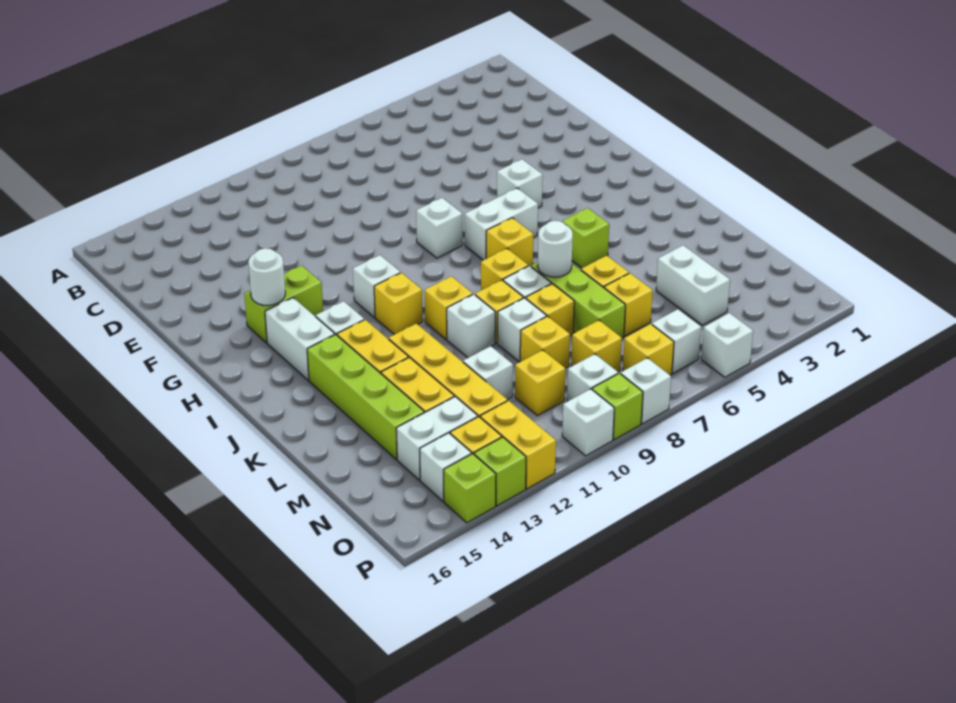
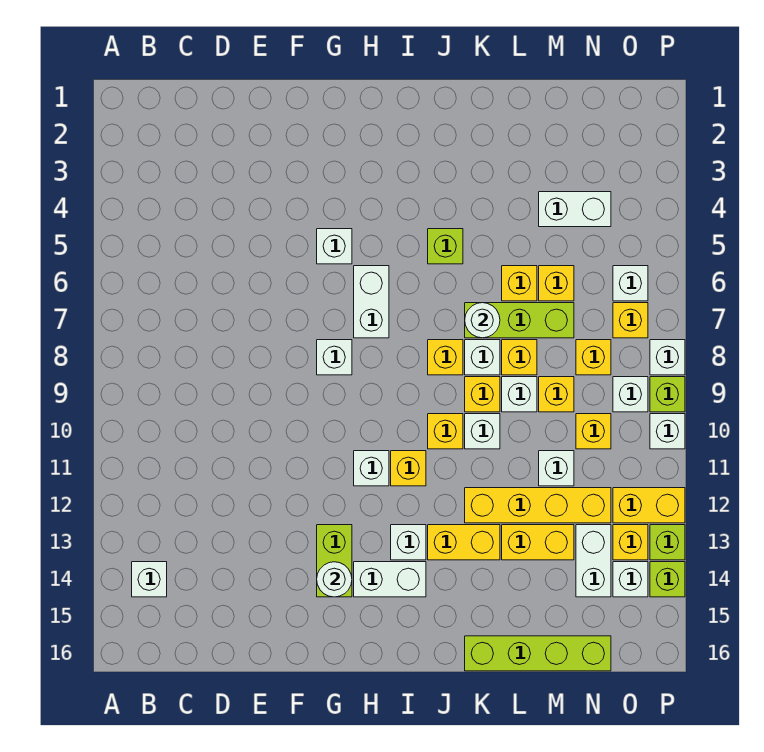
yellow brick I7 level 1 -> none
lime brick J14:M14 level 1 -> lime brick K16:N16 level 1
white brick P5 level 1 -> white brick B14 level 1

